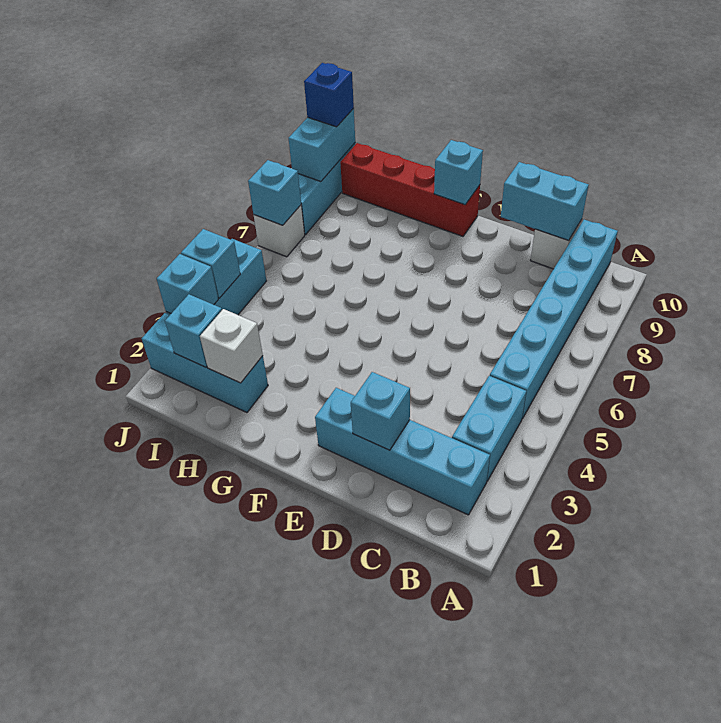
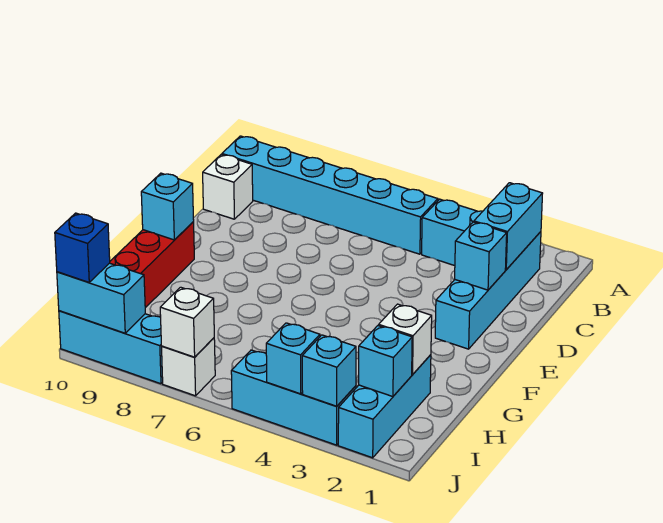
cyan brick C10:D10 level 2 -> cyan brick B2:C2 level 2
cyan brick J7 level 2 -> white brick J7 level 2

